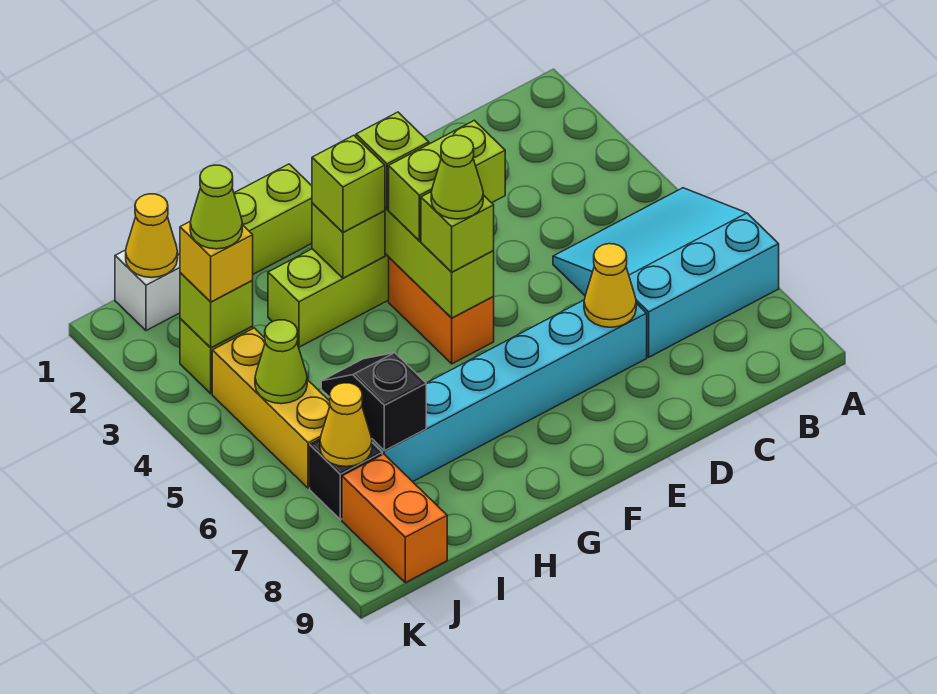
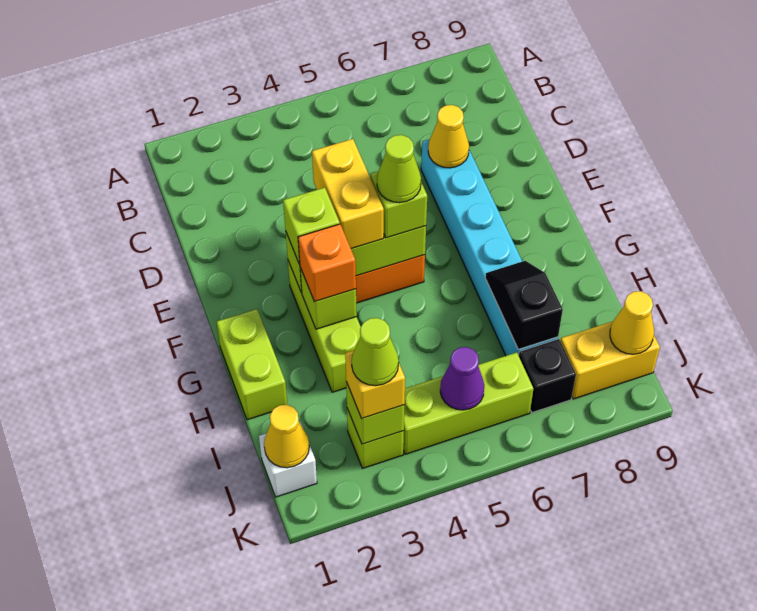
cyan slope A5:C7 level 1 top 7 -> none
lime brick E4:F4 level 3 -> yellow brick E4:F4 level 3
lime brick G3 level 3 -> orange brick G3 level 3
black slope I6:I7 level 2 top 7 -> black slope H7:I7 level 2 top I
yellow brick J4:J6 level 1 -> lime brick J4:J6 level 1
lime cone J5 level 2 -> purple cone J5 level 2
yellow cone J7 level 2 -> yellow cone J9 level 2
orange brick J8:J9 level 1 -> yellow brick J8:J9 level 1

